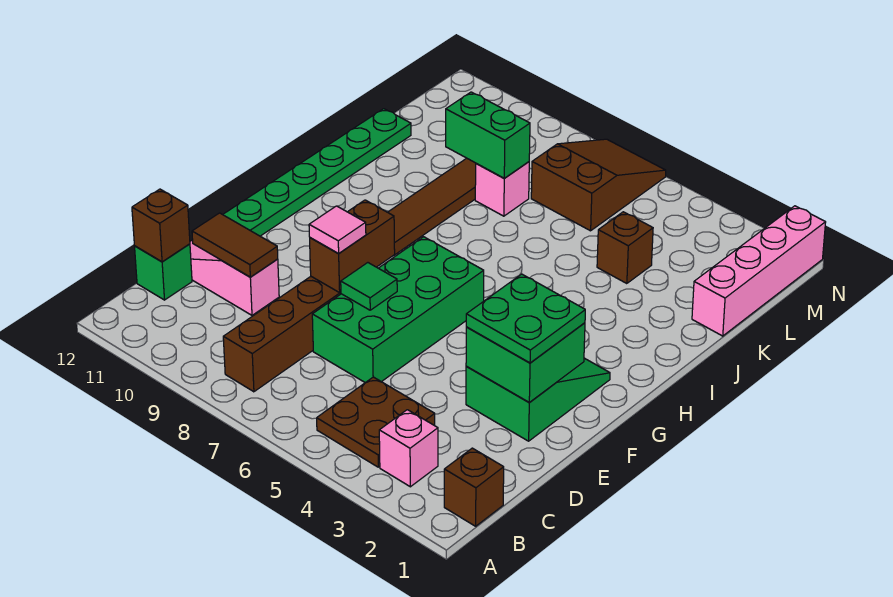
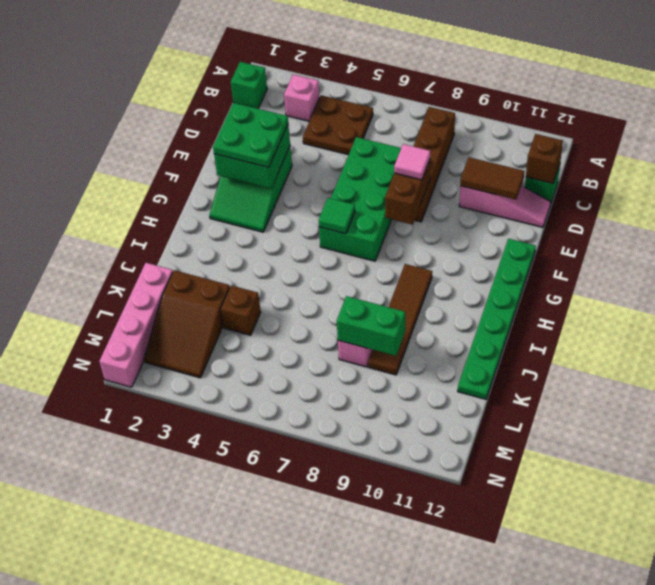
brown brick B1 level 1 -> green brick B1 level 1
green tile E7 level 2 -> green tile G6 level 2
brown slope L6:N7 level 1 top L -> brown slope K2:M3 level 1 top K

